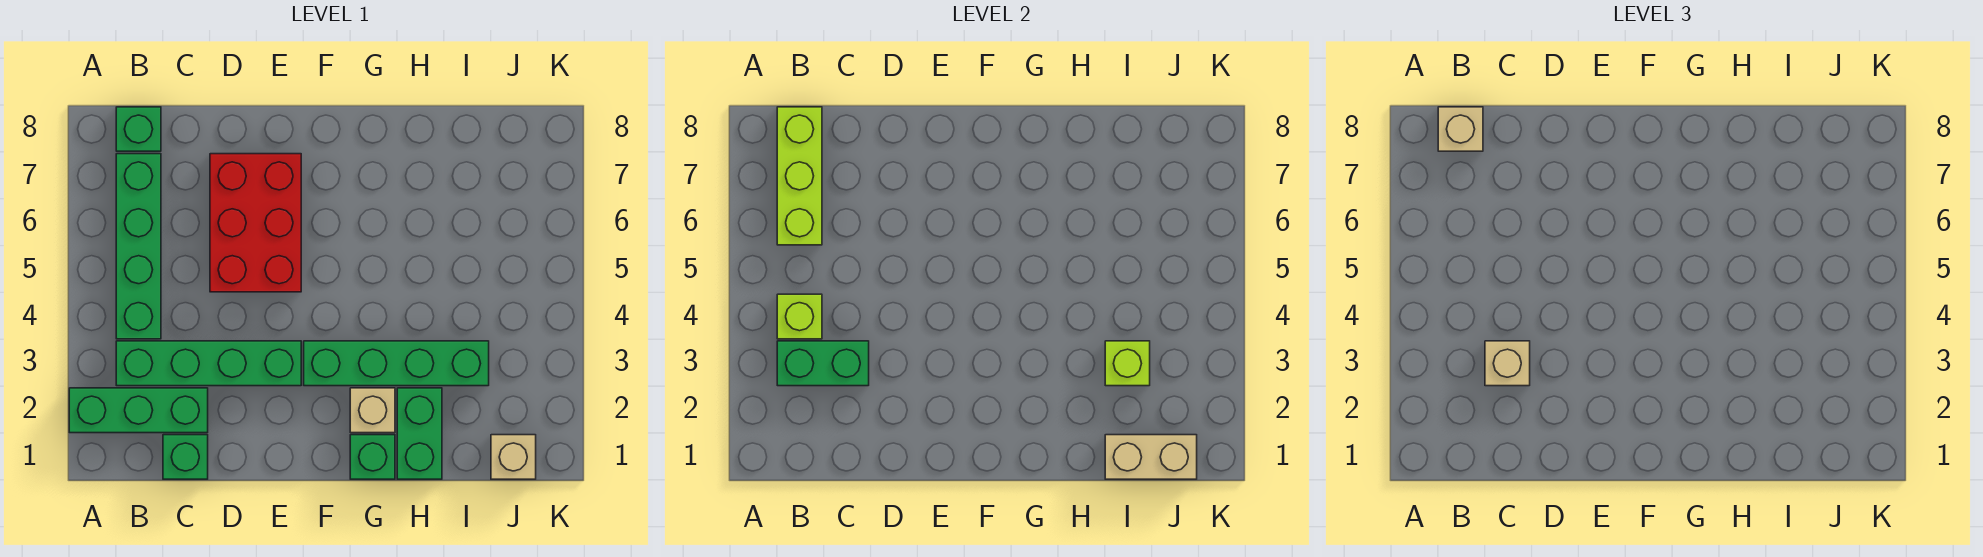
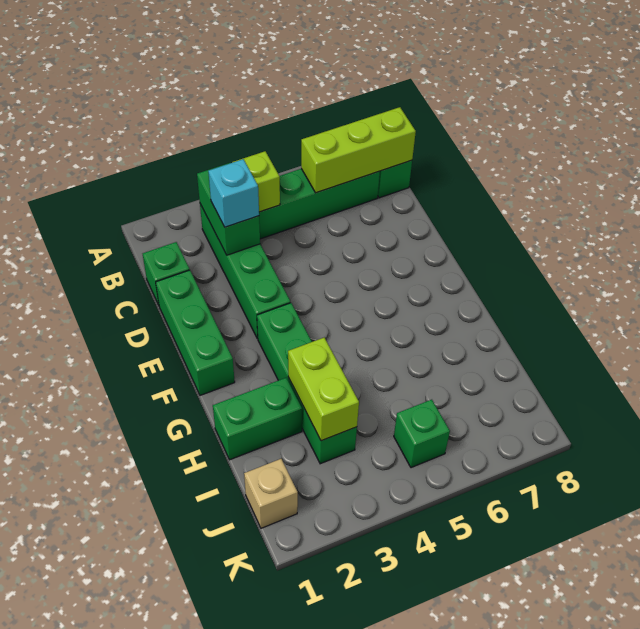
green brick A2:C2 level 1 -> green brick D1:F1 level 1
tan brick B8 level 3 -> none
tan brick C3 level 3 -> cyan brick C3 level 3
red brick D5:E7 level 1 -> none
green brick G1 level 1 -> green brick J5 level 1
tan brick G2 level 1 -> none
tan brick I1:J1 level 2 -> none
lime brick I3 level 2 -> lime brick H3:I3 level 2

